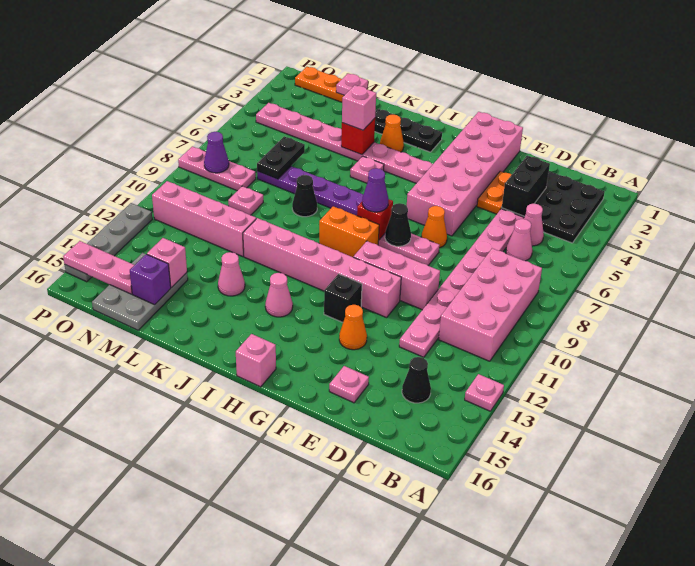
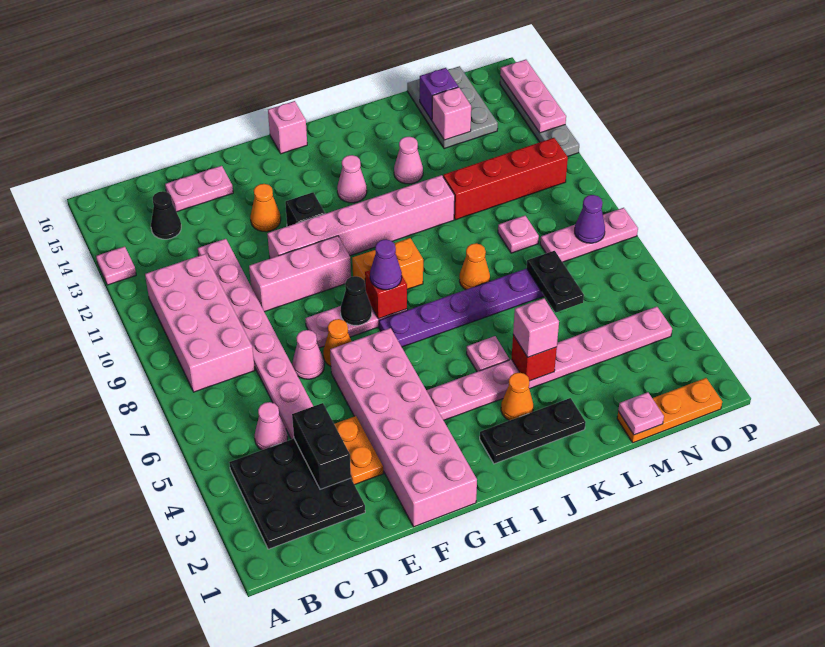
pink cone C6 level 1 -> pink cone E7 level 1
pink plate E15 level 1 -> pink plate D15:E15 level 1
black cone K8 level 1 -> orange cone K8 level 1
pink brick L11:O11 level 1 -> red brick L11:O11 level 1
pink plate N15:P15 level 2 -> pink plate P13:P15 level 2

